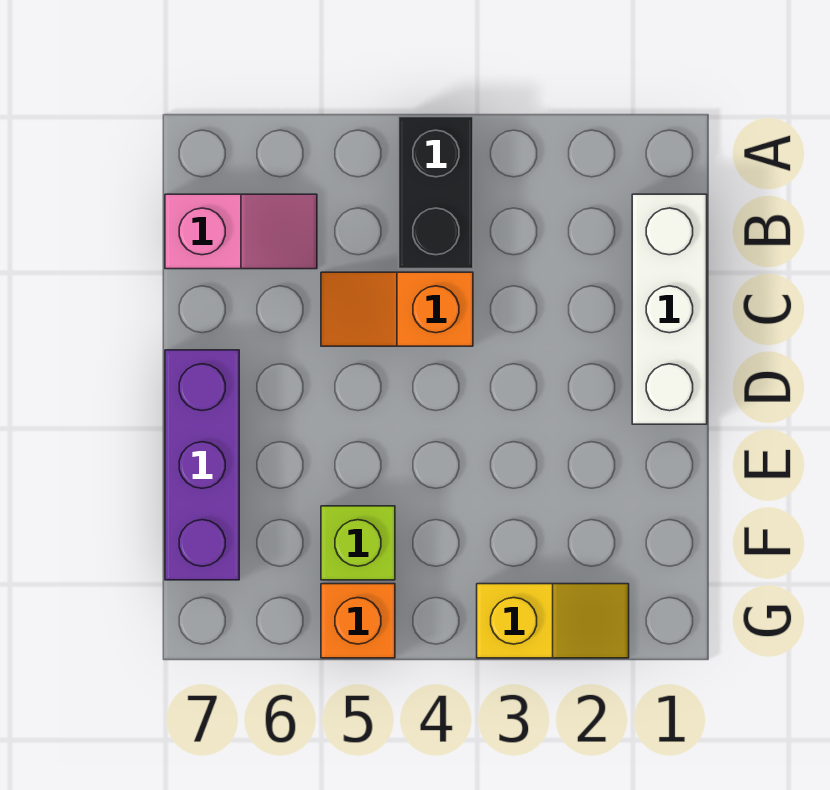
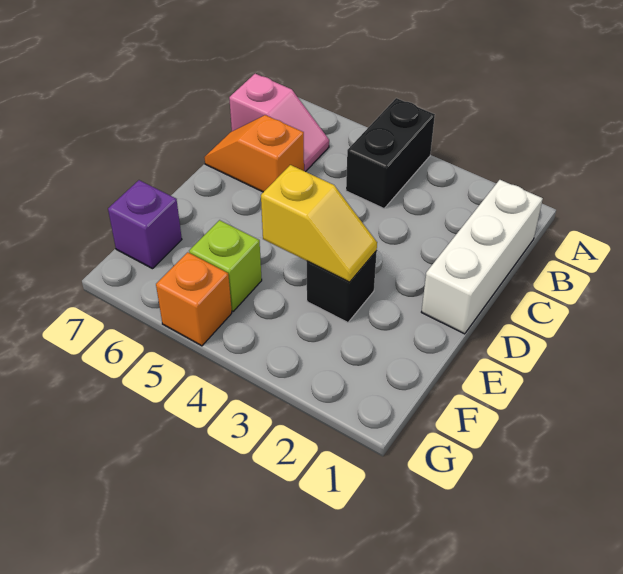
orange slope C4:C5 level 1 top 4 -> orange slope C6:C7 level 1 top 6
purple brick D7:F7 level 1 -> purple brick F7 level 1
none -> black brick E3 level 1
yellow slope G2:G3 level 1 top 3 -> yellow slope E3:E4 level 2 top 4

